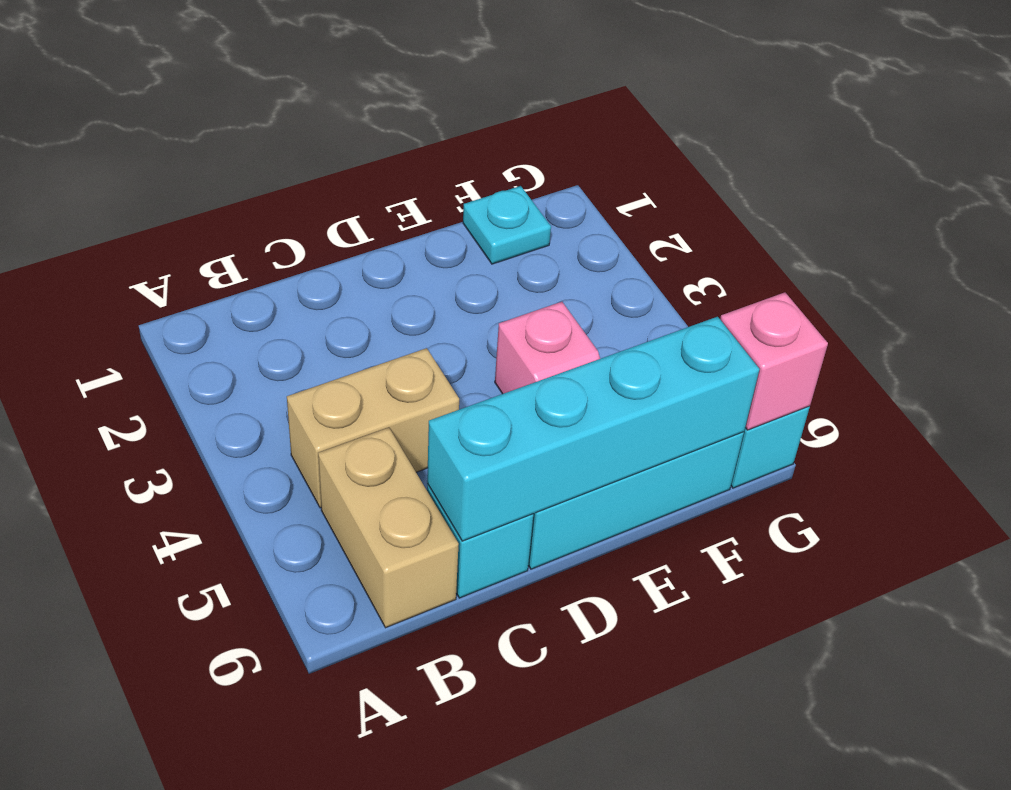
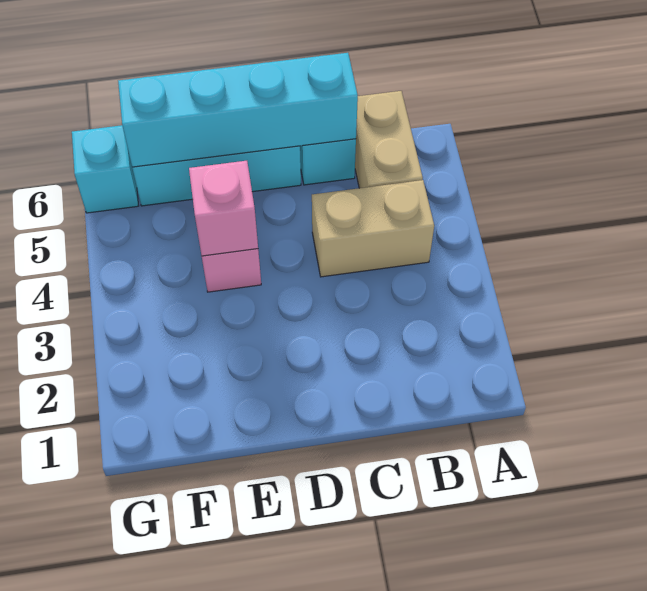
cyan plate F1 level 1 -> none
pink brick G6 level 2 -> pink brick E4 level 2

